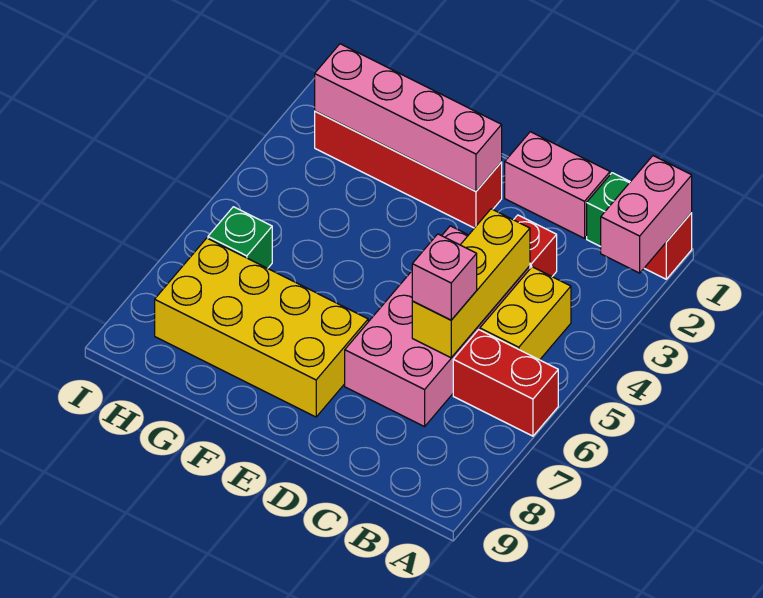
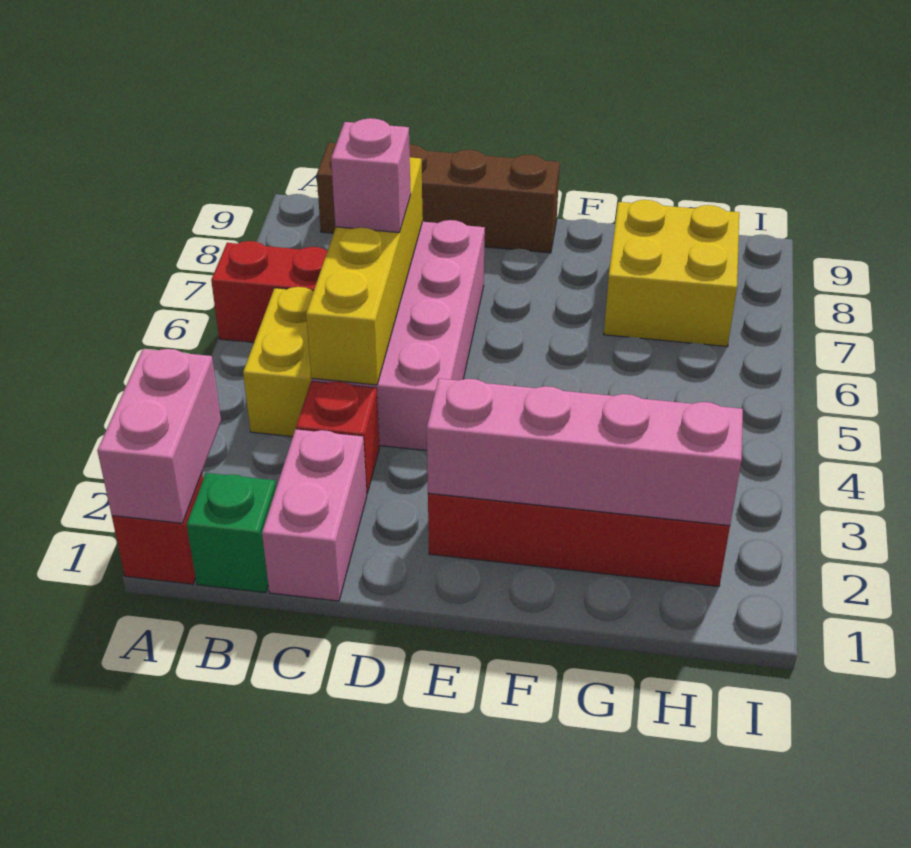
none -> brown brick B9:E9 level 1
pink brick C1:D1 level 1 -> pink brick C1:C2 level 1
yellow brick C4:C6 level 2 -> yellow brick C4:C7 level 2
yellow brick E7:H8 level 1 -> yellow brick G7:H8 level 1
green brick H6 level 1 -> none

